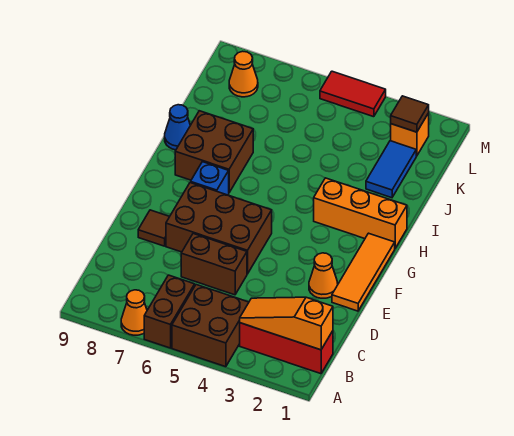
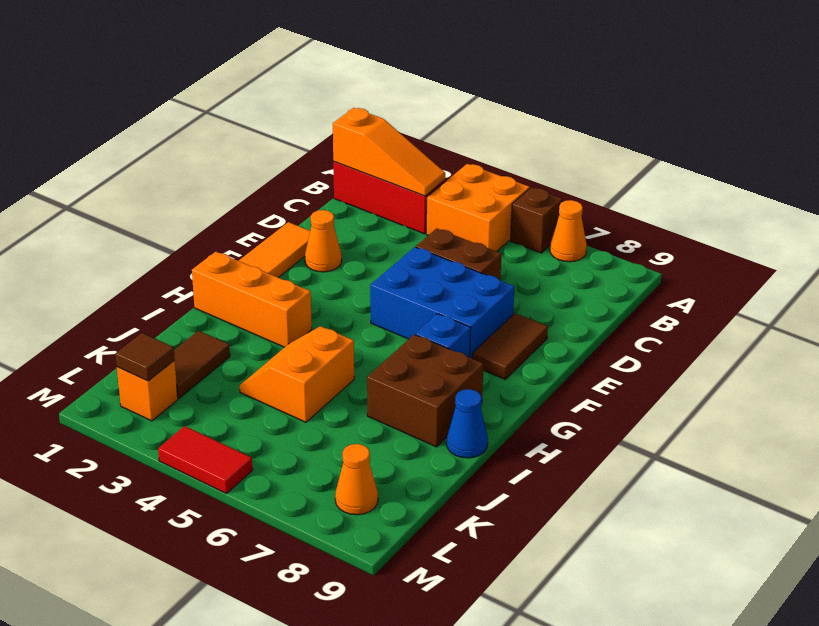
brown brick A4:B5 level 1 -> orange brick A4:B5 level 1
brown brick A6:B6 level 1 -> brown brick A6 level 1
brown brick E5:F7 level 1 -> blue brick E5:F7 level 1
brown tile E8 level 1 -> brown tile E8:F8 level 1
none -> orange slope I4:J5 level 1 top 5
blue tile J2:K2 level 1 -> brown tile J2:K2 level 1

